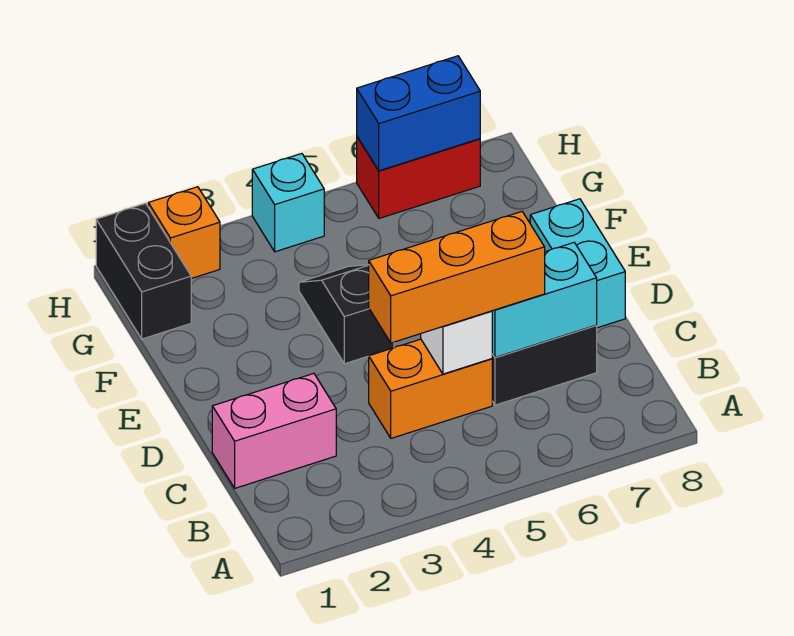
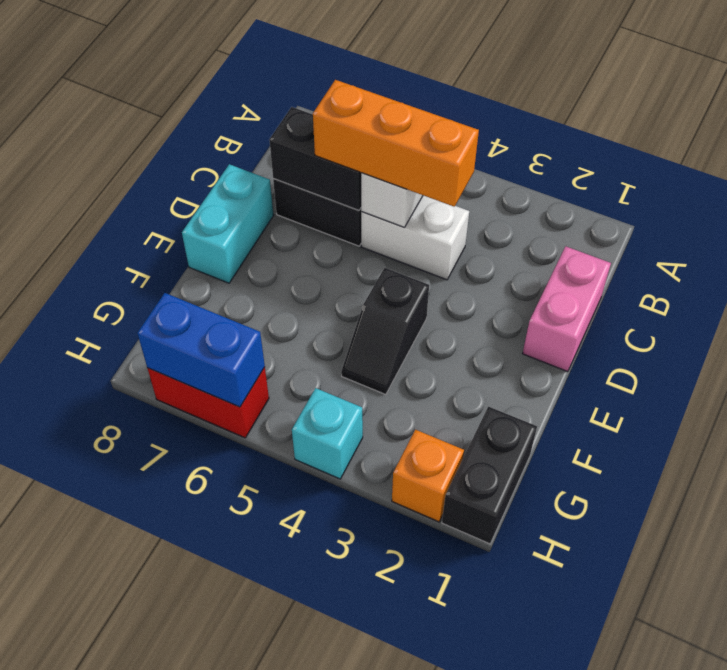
pink brick C1:C2 level 1 -> pink brick C1:D1 level 1
orange brick C4:C5 level 1 -> white brick C4:C5 level 1
cyan brick C6:C7 level 2 -> black brick C6:C7 level 2

